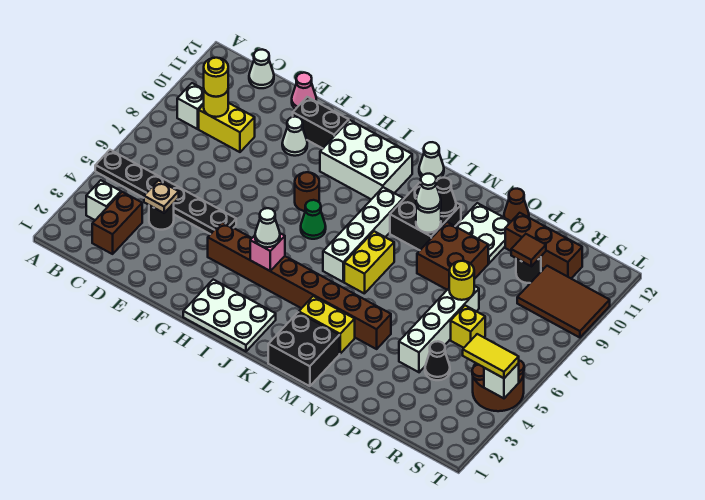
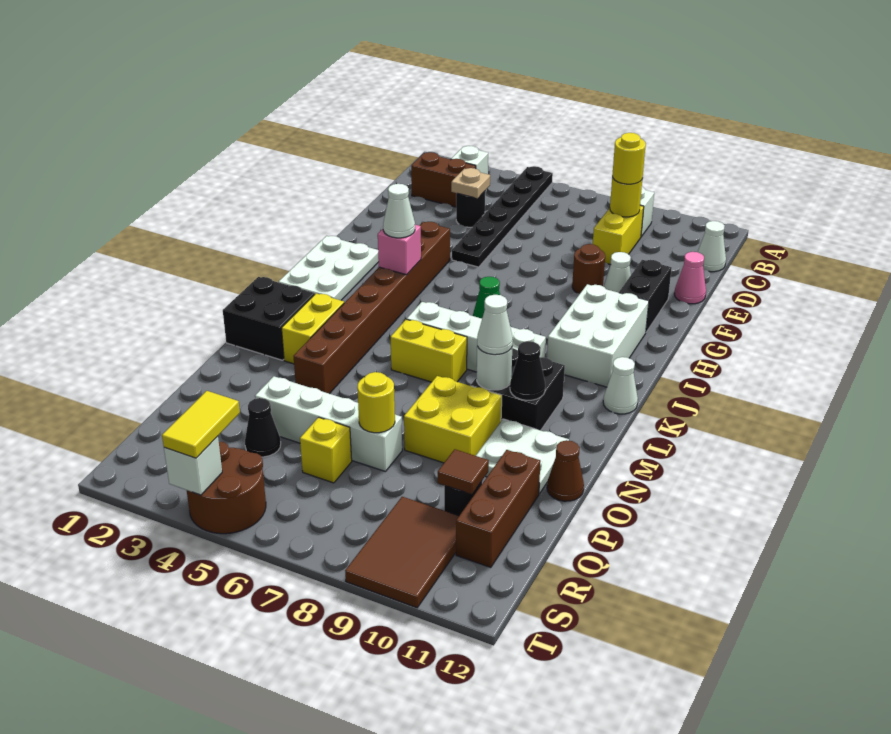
brown round brick H8 level 1 -> brown round brick F9 level 1
brown brick N8:O9 level 1 -> yellow brick N8:O9 level 1

